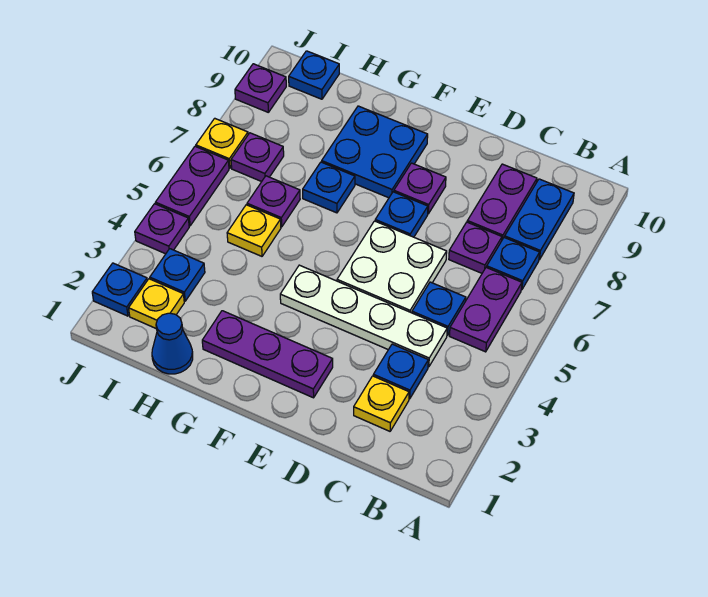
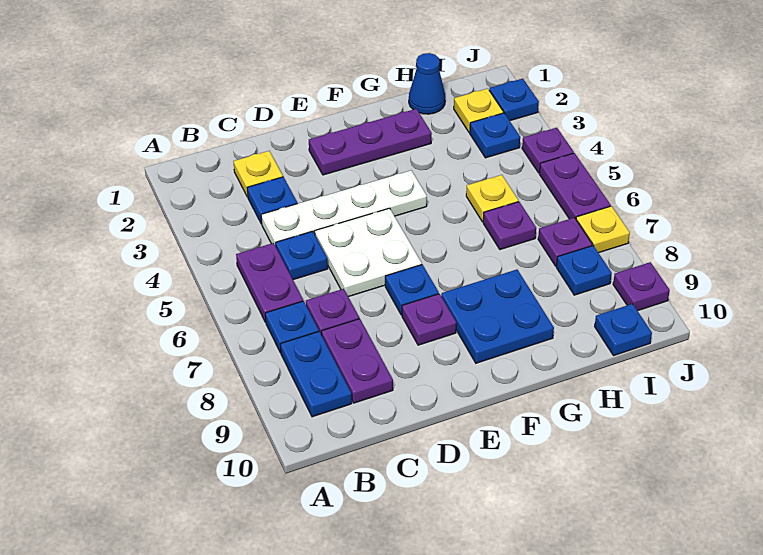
blue plate G7 level 1 -> blue plate I8 level 1

